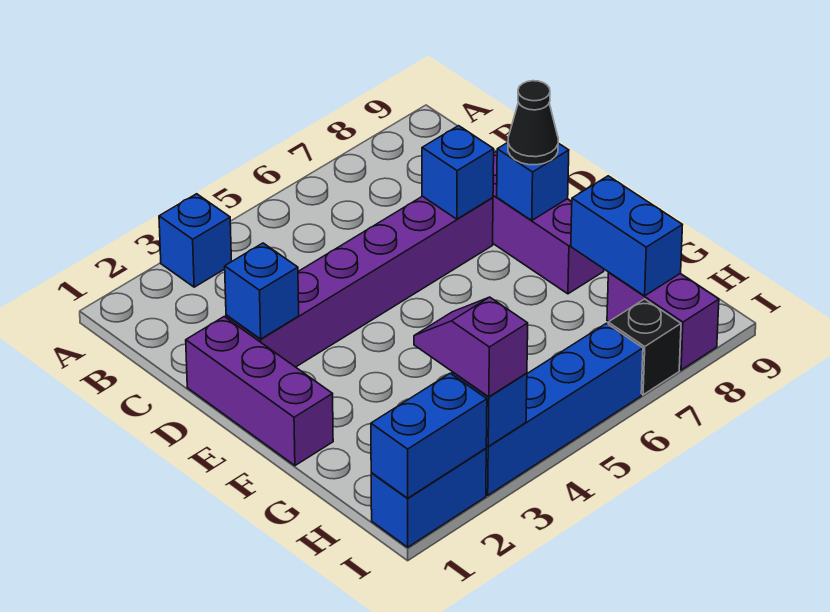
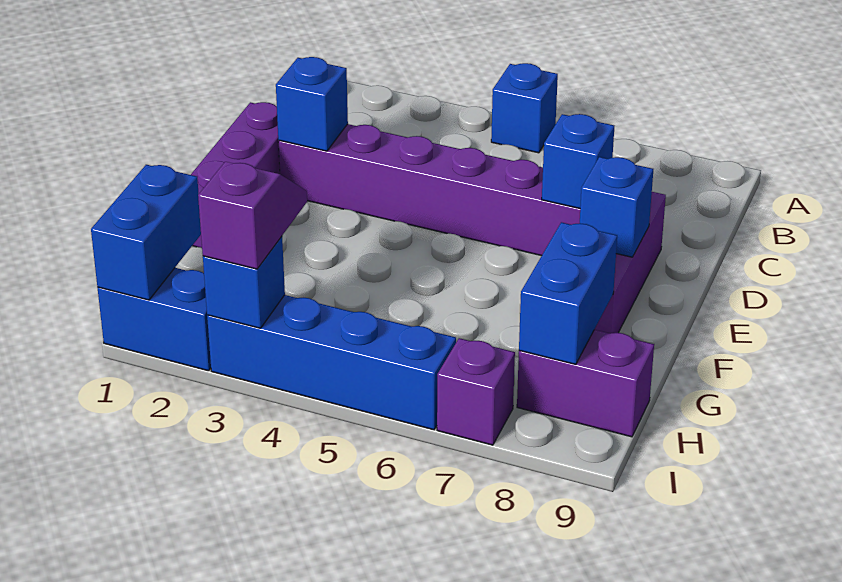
blue brick A3 level 1 -> blue brick A5 level 1
black cone E8 level 3 -> none
purple brick H8:I8 level 1 -> purple brick H8:H9 level 1
blue brick I1:I2 level 2 -> blue brick H1:I1 level 2
black brick I7 level 1 -> purple brick I7 level 1

